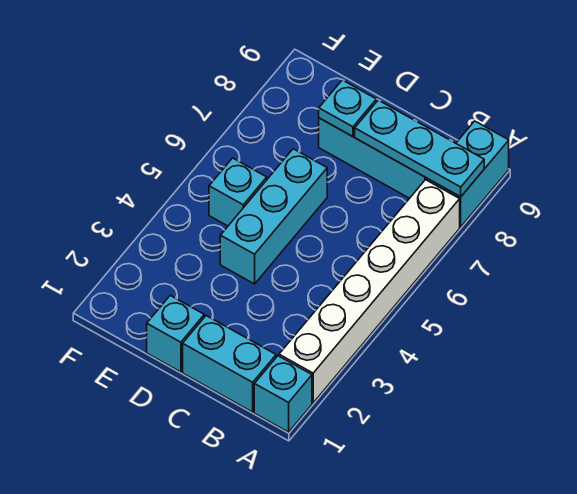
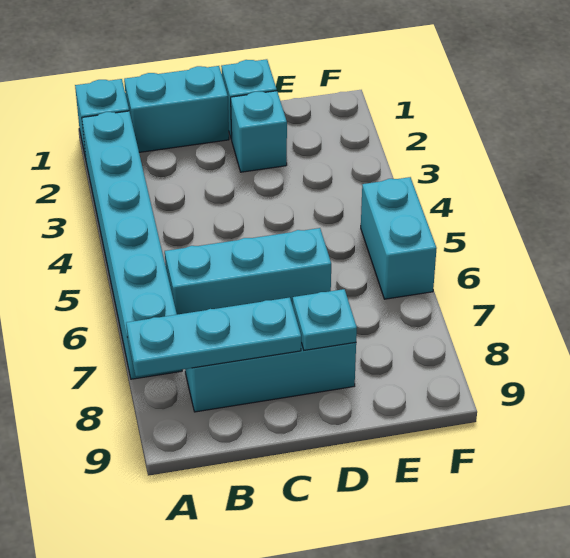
white brick A2:A7 level 1 -> cyan brick A2:A7 level 1
cyan brick A8:A9 level 1 -> cyan brick F5:F6 level 1
cyan brick D4:D6 level 1 -> cyan brick B6:D6 level 1
cyan brick E5 level 1 -> cyan brick D2 level 1

